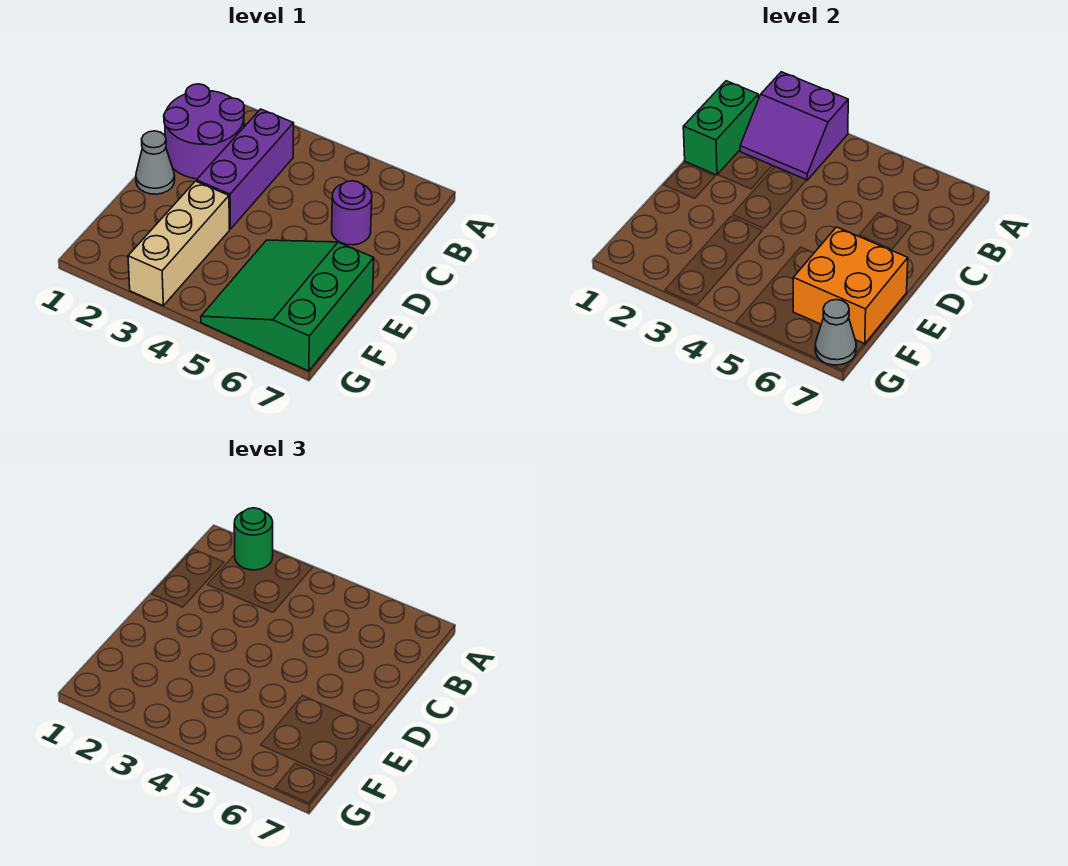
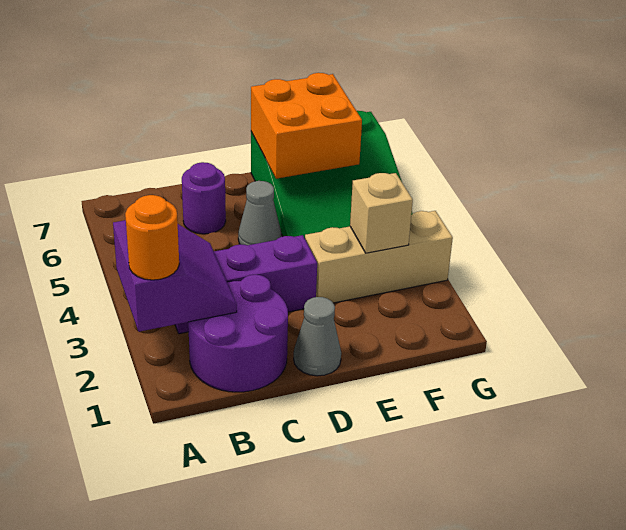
green round brick A2 level 3 -> orange round brick A2 level 3
green brick B1:C1 level 2 -> none
none -> tan brick F3 level 2
grey cone G7 level 2 -> grey cone D5 level 1

